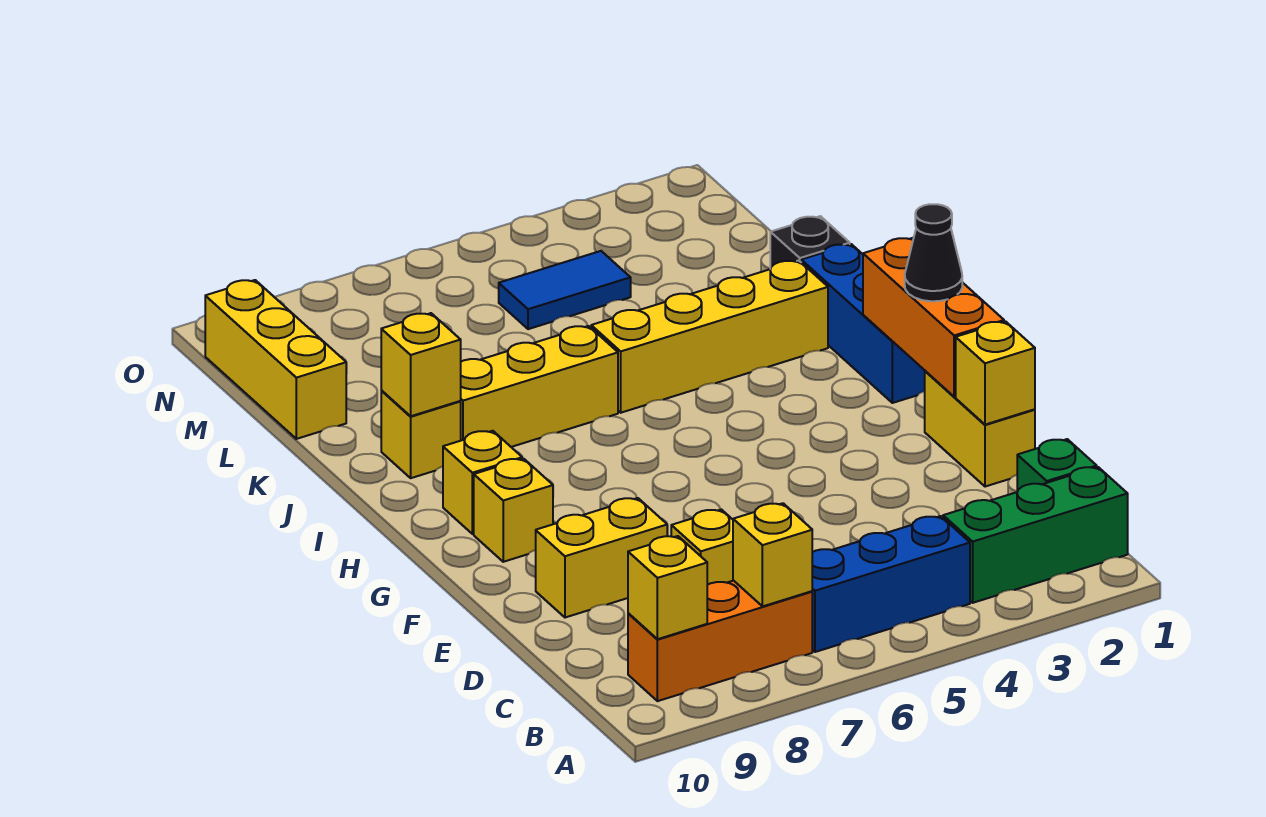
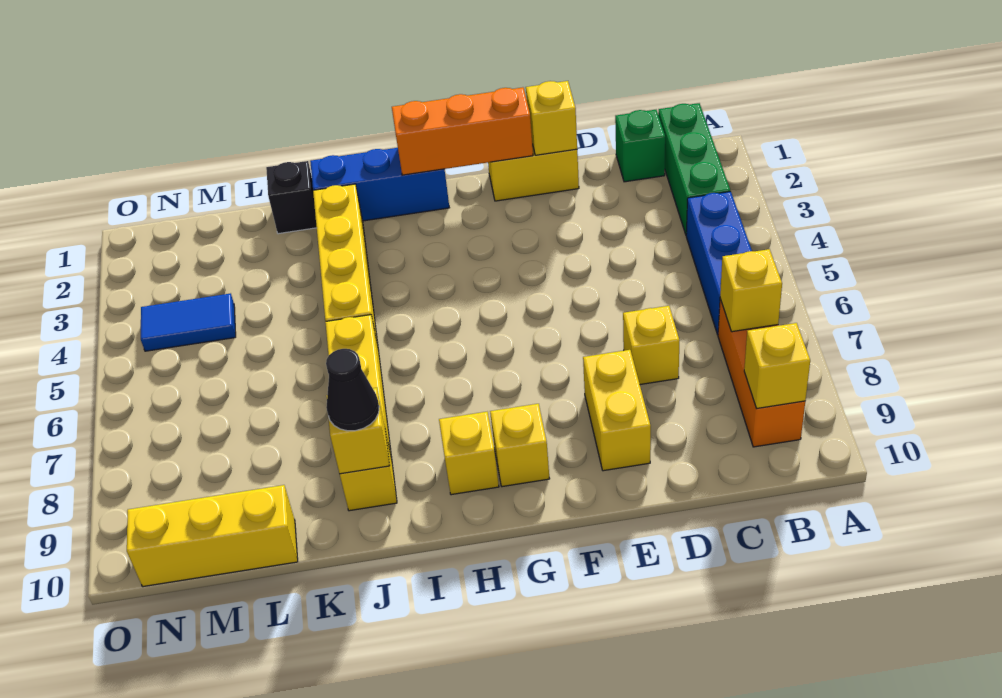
black cone G1 level 3 -> black cone J9 level 3
blue tile M4:M5 level 1 -> blue tile M4:N4 level 1

